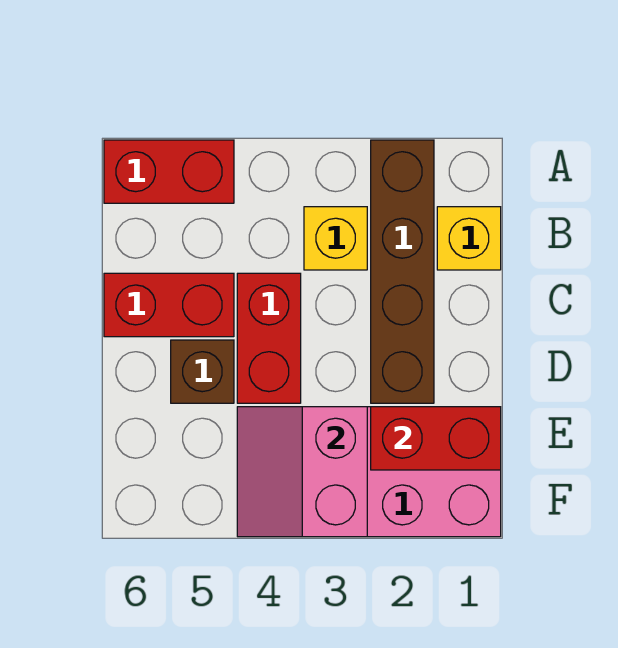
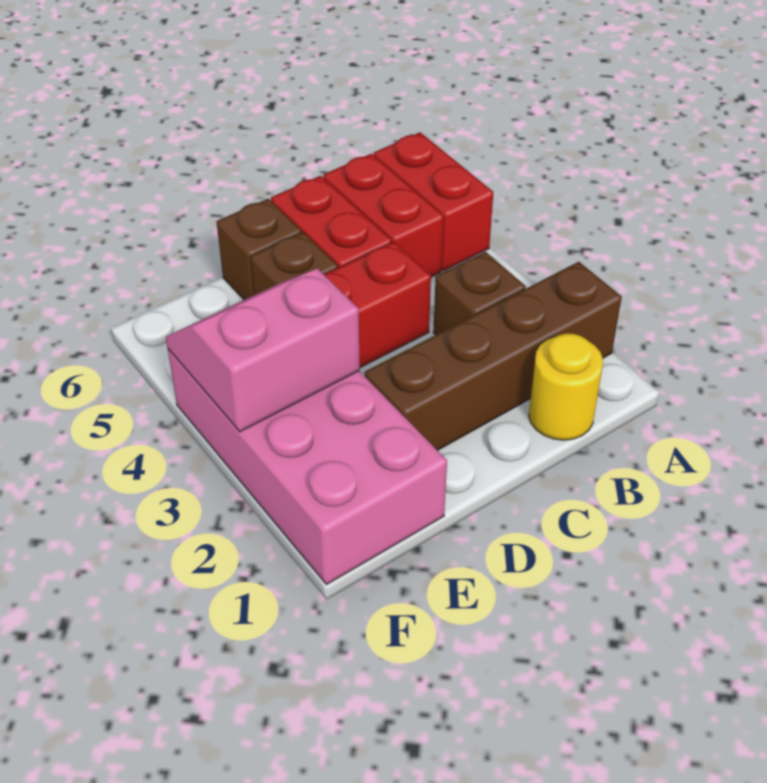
yellow brick B1 level 1 -> yellow round brick B1 level 1
yellow brick B3 level 1 -> brown brick B3 level 1
none -> brown brick D6 level 1
red brick E1:E2 level 2 -> red brick B5:B6 level 1

